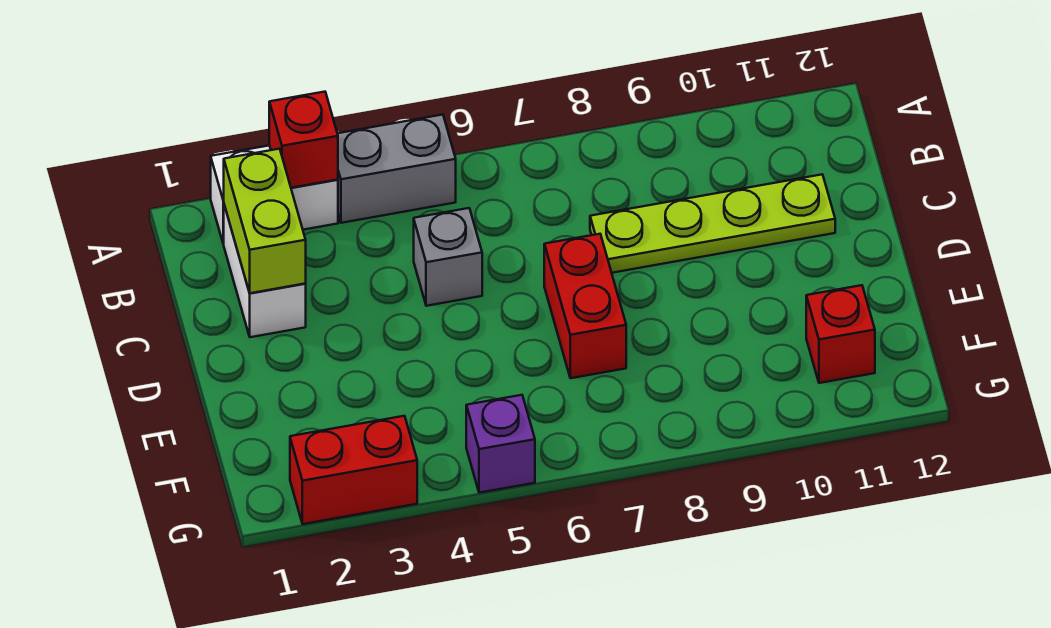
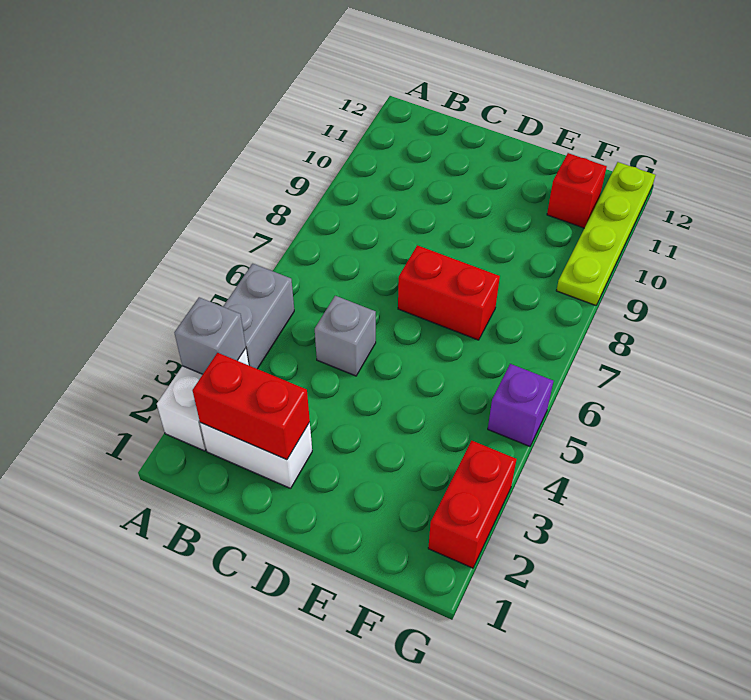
red brick A3 level 2 -> grey brick A3 level 2
lime brick B2:C2 level 2 -> red brick B2:C2 level 2
lime plate C8:C11 level 1 -> lime plate G9:G12 level 1

